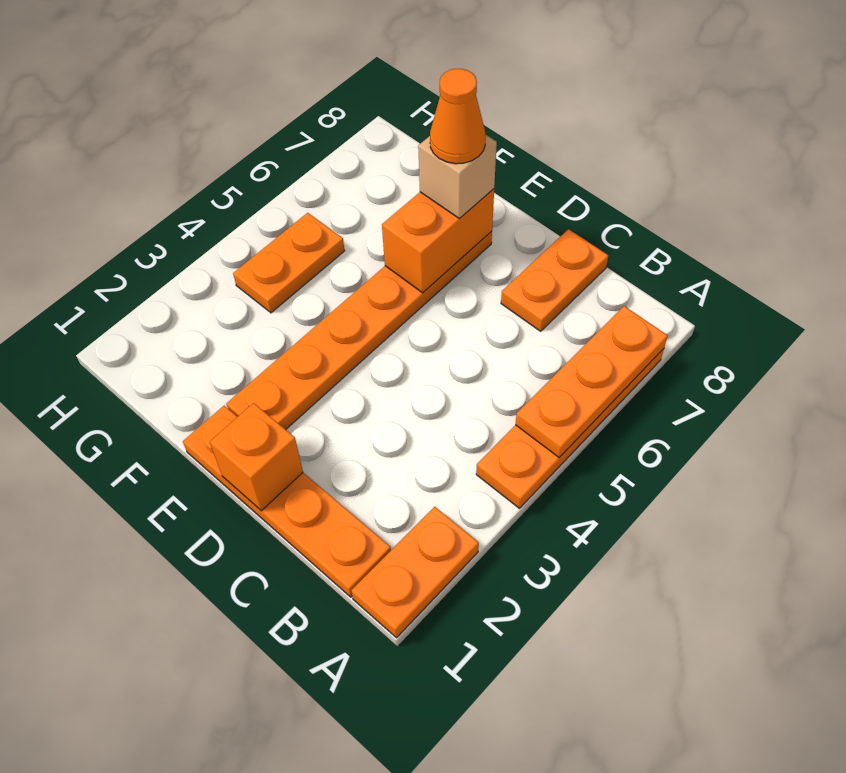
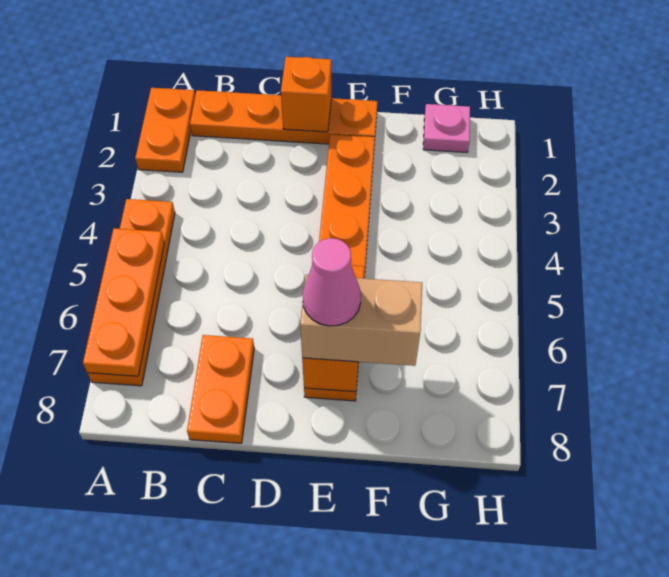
tan brick E7 level 3 -> tan brick E7:F7 level 3
orange cone E7 level 4 -> pink cone E7 level 4
none -> pink plate G1 level 1
orange plate G4:G5 level 1 -> none

